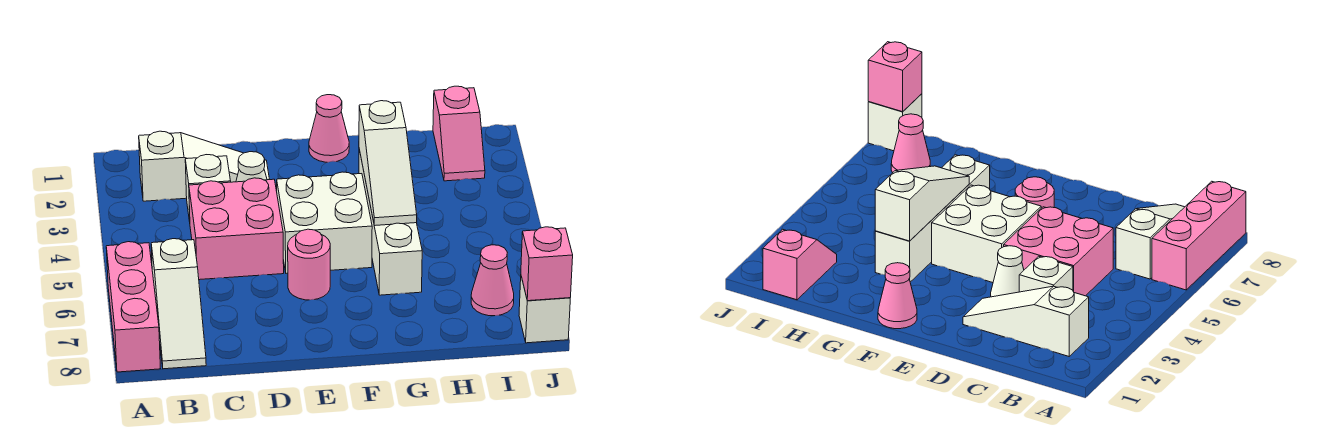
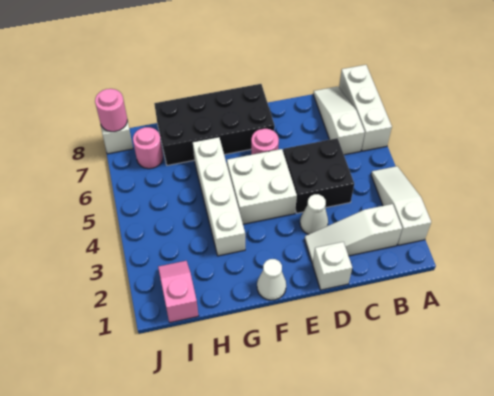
pink brick A6:A8 level 1 -> white brick A6:A8 level 1
white brick C3 level 1 -> white brick D1 level 1
pink brick C4:D5 level 1 -> black brick C4:D5 level 1
none -> black brick E7:H8 level 1
pink cone F1 level 1 -> white cone F1 level 1
white slope G3:G5 level 2 top 3 -> white slope A2:A4 level 1 top 2
pink cone I7 level 1 -> pink round brick I7 level 1
pink brick J8 level 2 -> pink round brick J8 level 2

